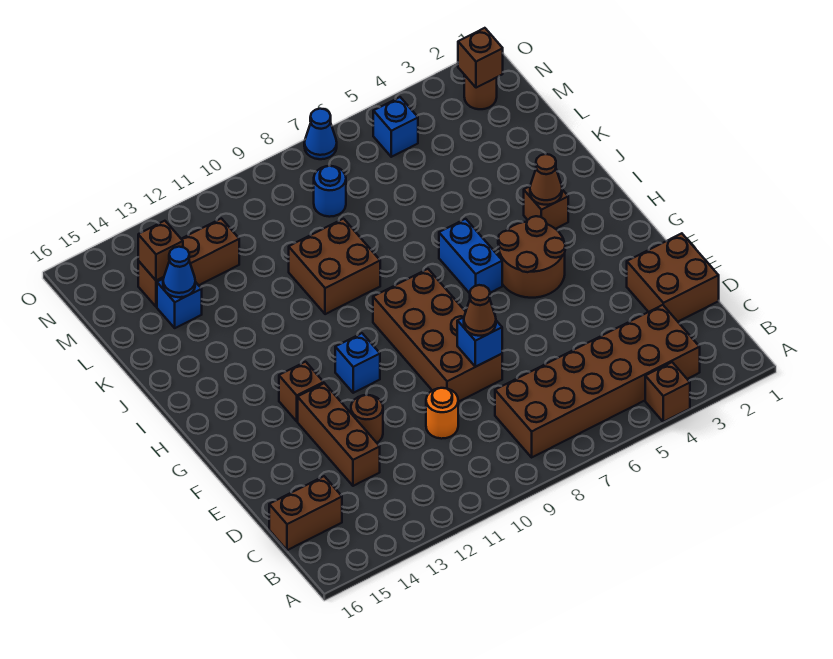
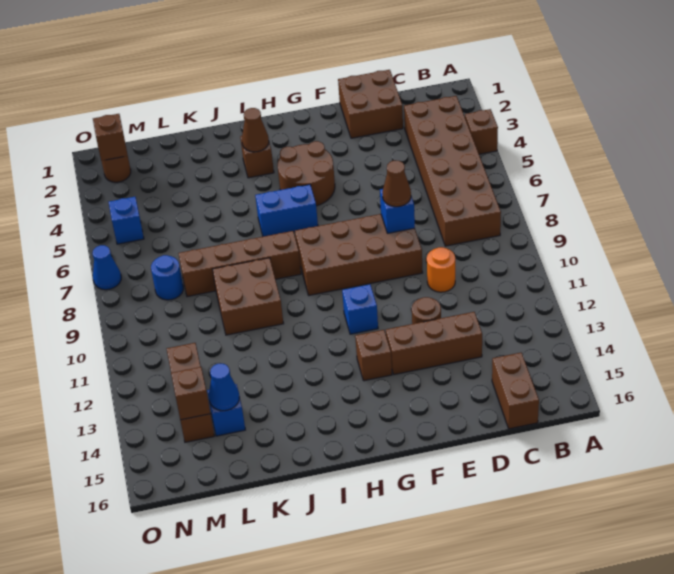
none -> brown brick I8:L8 level 1

